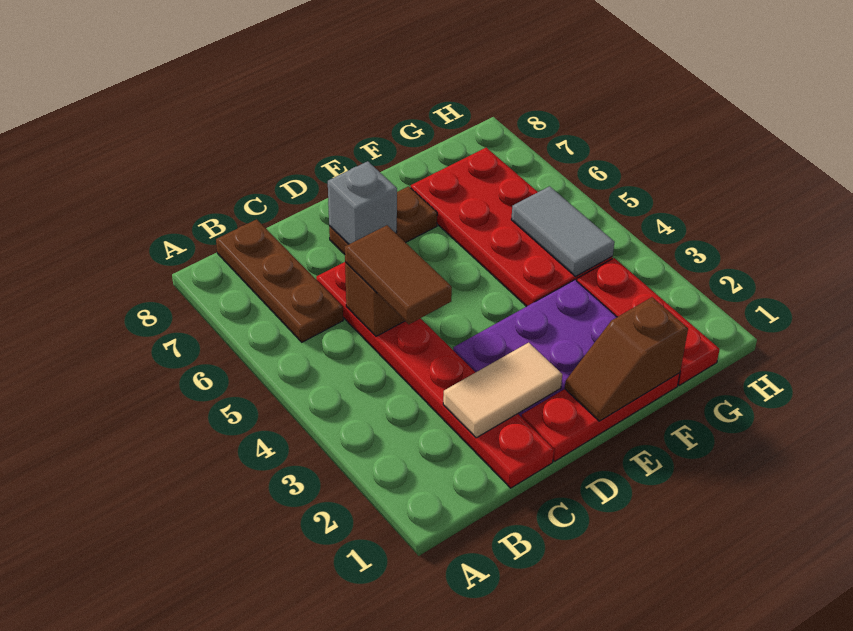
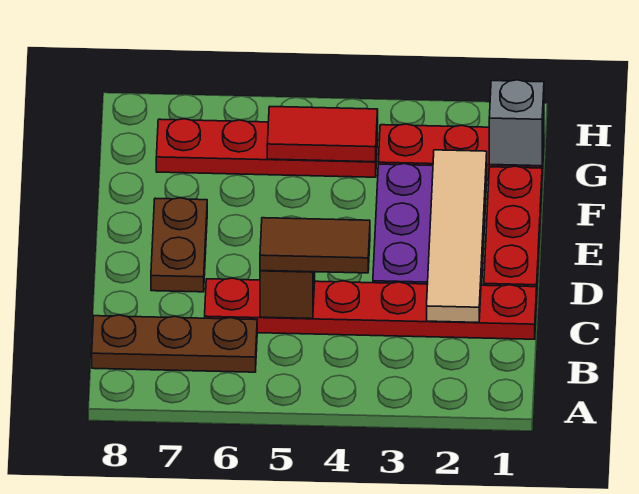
tan tile C2:D2 level 2 -> tan tile C2:F2 level 2
grey brick D7 level 2 -> grey brick G1 level 2
brown slope E1:F1 level 2 top F -> none
red plate F4:G7 level 1 -> red plate G4:G7 level 1
grey tile G4:G5 level 2 -> red tile G4:G5 level 2

